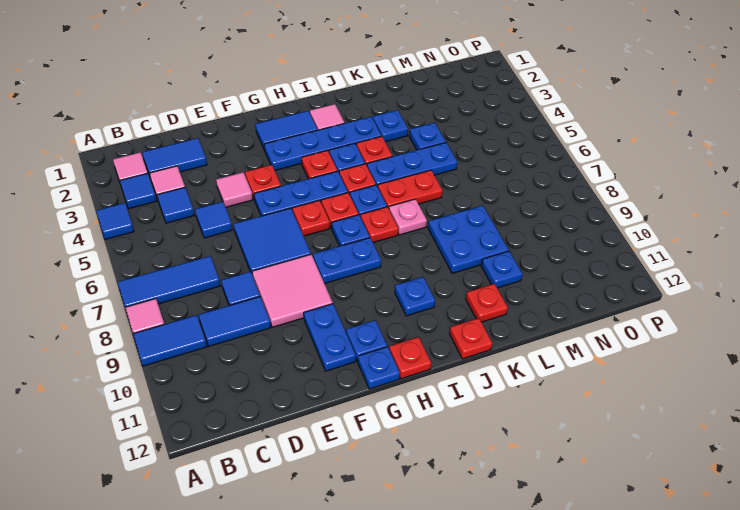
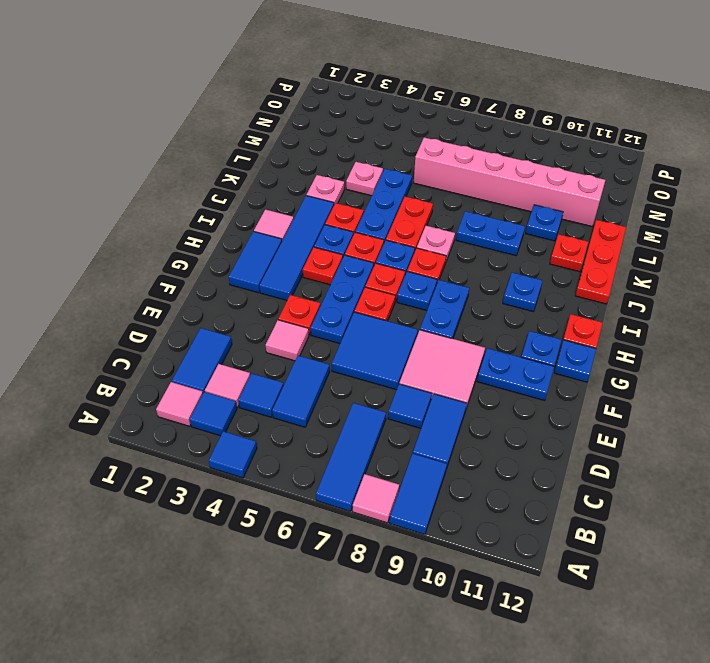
blue tile D5 level 1 -> blue tile C5:D5 level 1
blue plate G3:J3 level 1 -> blue tile G3:J3 level 1
red plate J12 level 1 -> red plate J12:L12 level 1
blue plate K3 level 1 -> pink plate K3 level 1
blue plate K8:L9 level 1 -> blue plate K8:K9 level 1
blue plate L4 level 1 -> pink plate L4 level 1
none -> pink brick M6:M11 level 1

